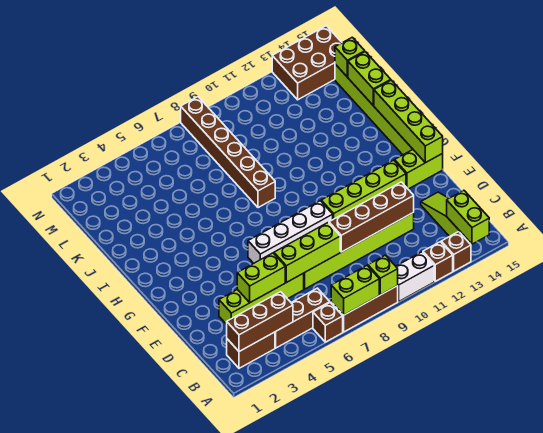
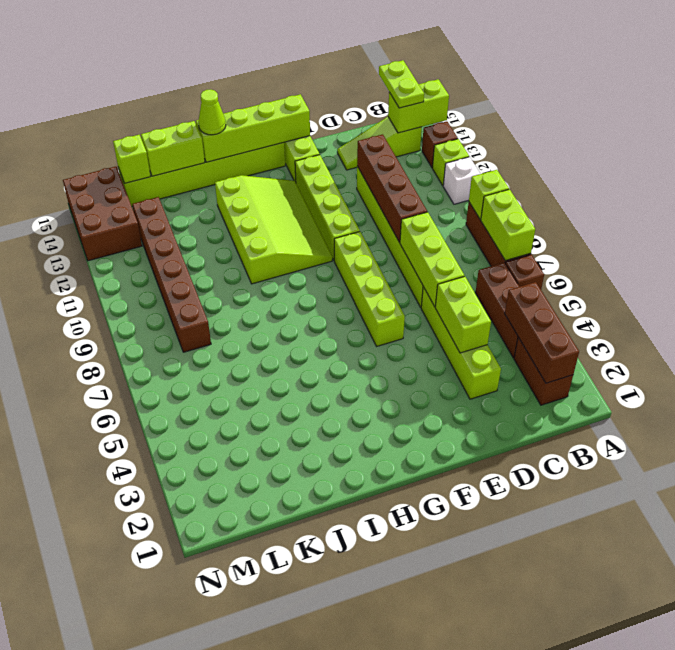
white brick A10:A11 level 1 -> white brick A11 level 1
brown brick A12 level 1 -> lime brick A12 level 1
none -> lime plate B14:B15 level 3
white brick F6:F9 level 1 -> lime brick F6:F9 level 1
none -> lime slope G10:I13 level 1 top I
brown brick I8:N8 level 1 -> brown brick L8:L13 level 1
none -> lime cone I15 level 3

